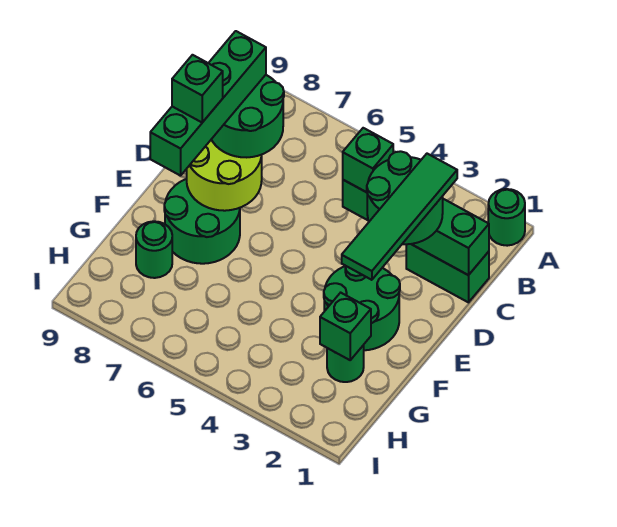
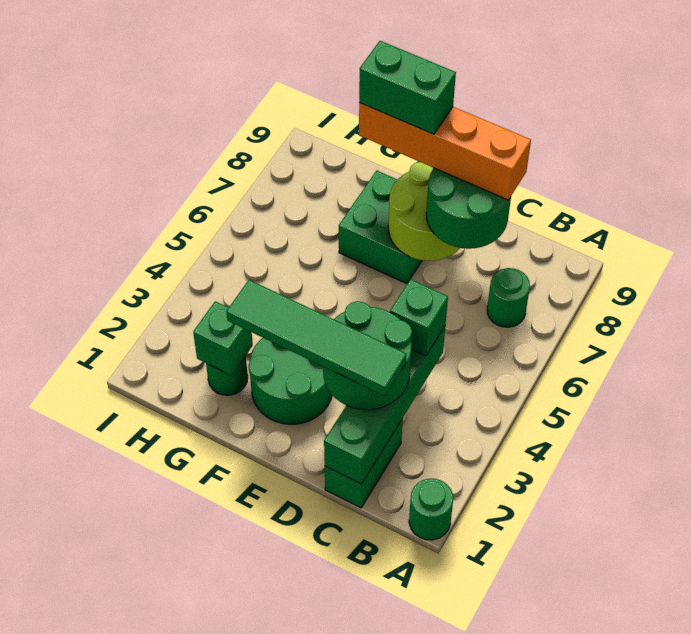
green brick C8:F8 level 4 -> orange brick C8:F8 level 4
green round brick E7:F8 level 1 -> green brick E7:F8 level 1
green brick E8 level 5 -> green brick E8:F8 level 5
green round brick G8 level 1 -> green round brick B7 level 1

